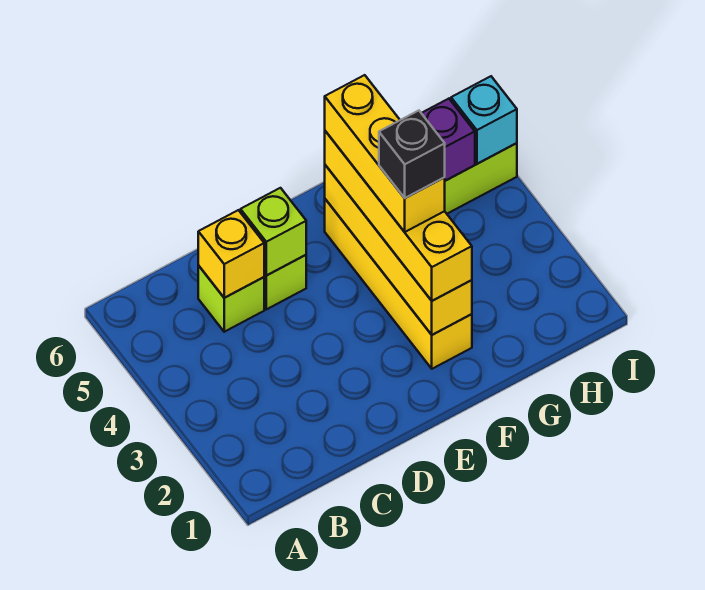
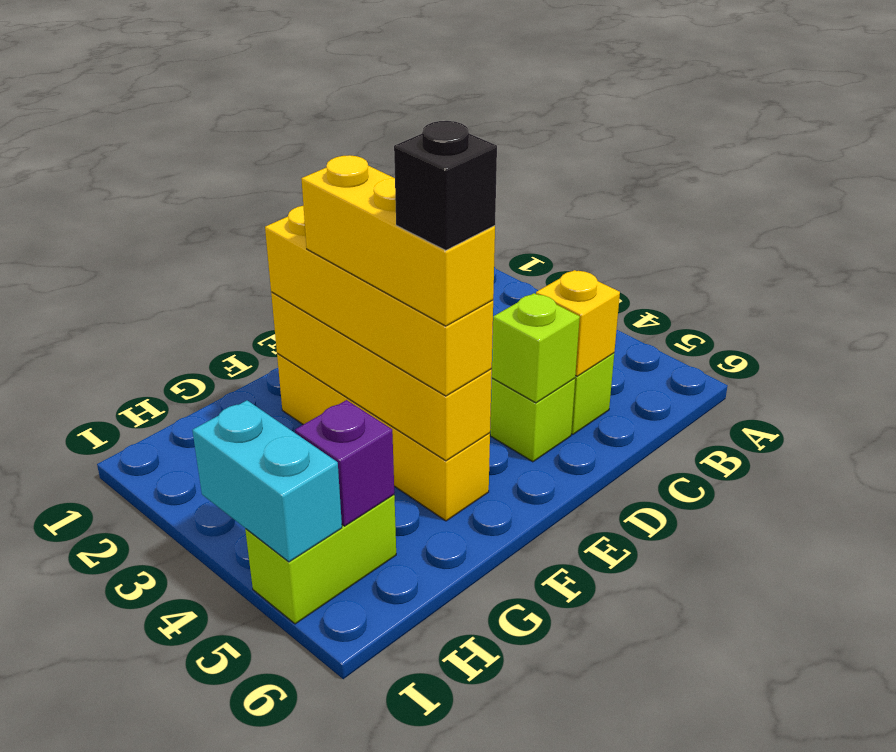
black brick F3 level 5 -> black brick F5 level 5
cyan brick I5 level 2 -> cyan brick I4:I5 level 2

